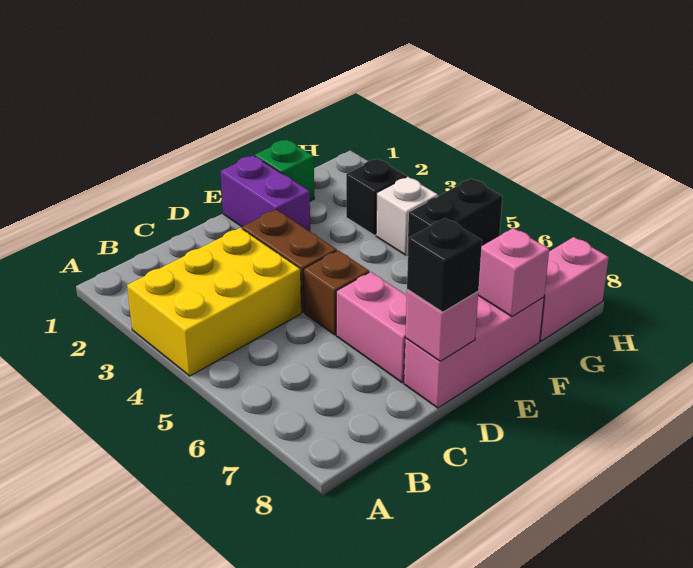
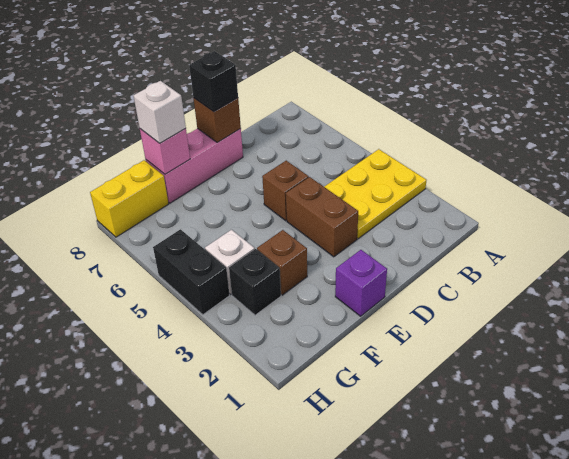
yellow brick A3:C4 level 1 -> yellow plate A3:C4 level 1
pink brick D6:D7 level 1 -> none
pink brick D8 level 2 -> brown brick D8 level 2
purple brick E1:E2 level 1 -> purple brick E1 level 1
green brick F1 level 1 -> none
none -> brown brick F3 level 1
none -> white brick F8 level 3
black brick G5:H5 level 1 -> black brick H4:H5 level 1
pink brick G8:H8 level 1 -> yellow brick G8:H8 level 1

